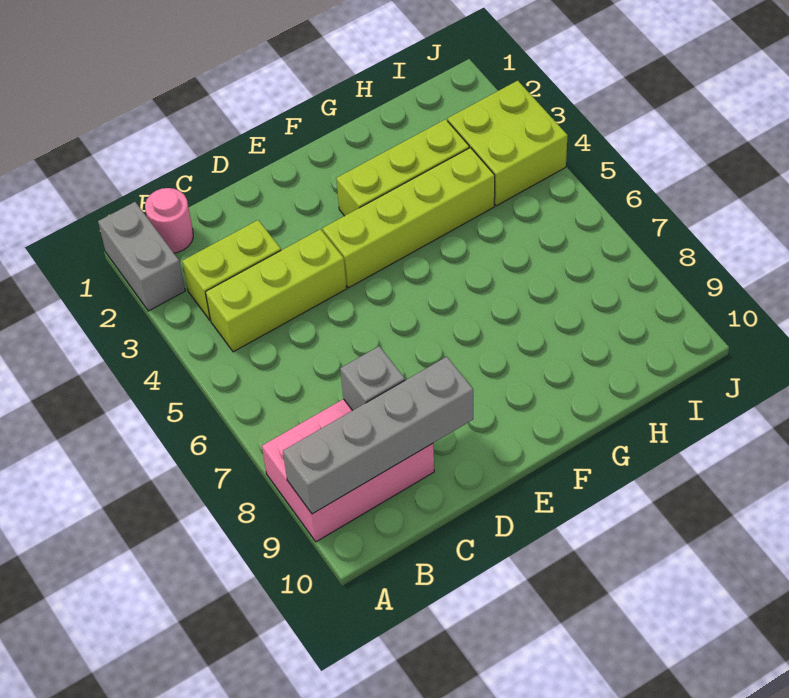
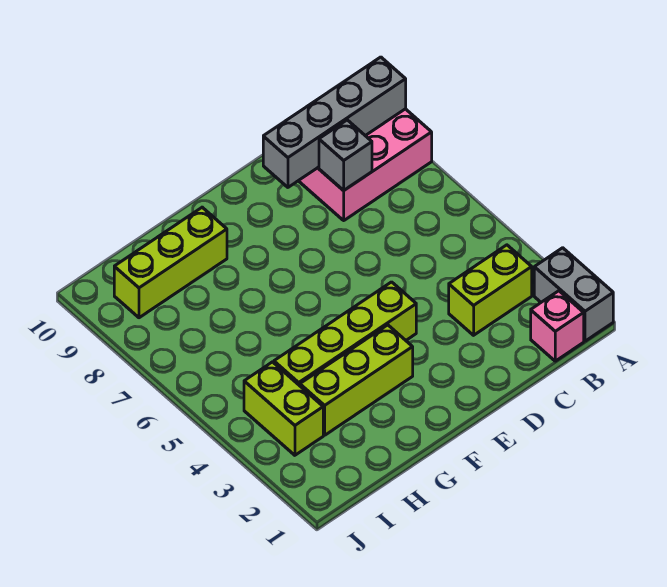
pink round brick B1 level 1 -> pink brick B1 level 1
lime brick B4:D4 level 1 -> lime brick G9:I9 level 1
lime brick I3:J4 level 1 -> lime brick I3:I4 level 1

